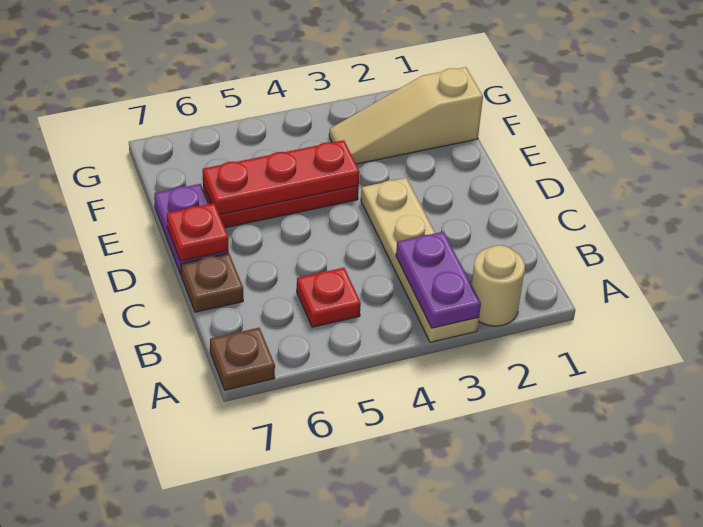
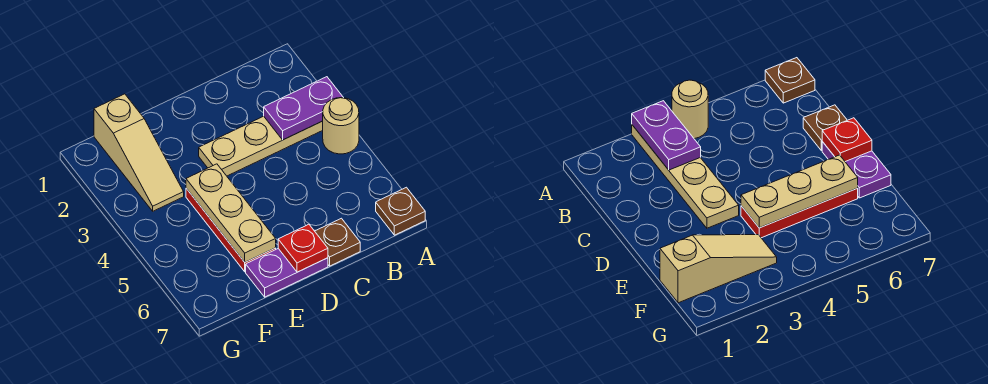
tan round brick A2 level 1 -> tan round brick A4 level 1
red plate B5 level 1 -> none
red plate E4:E6 level 2 -> tan plate E4:E6 level 2

